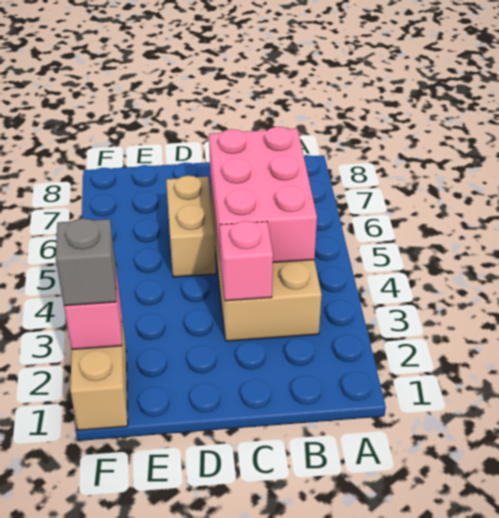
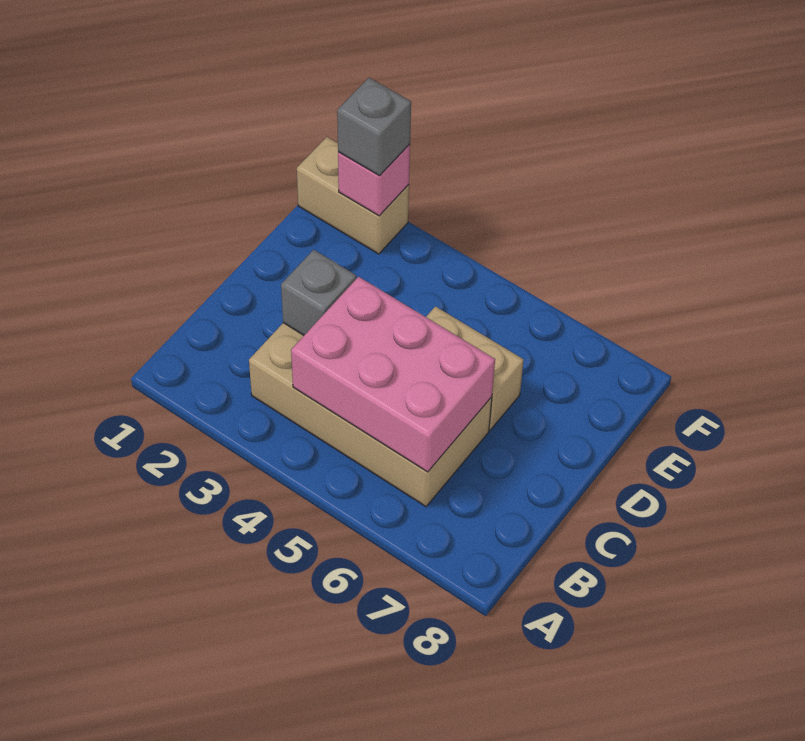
pink brick C3 level 2 -> grey brick C3 level 2

